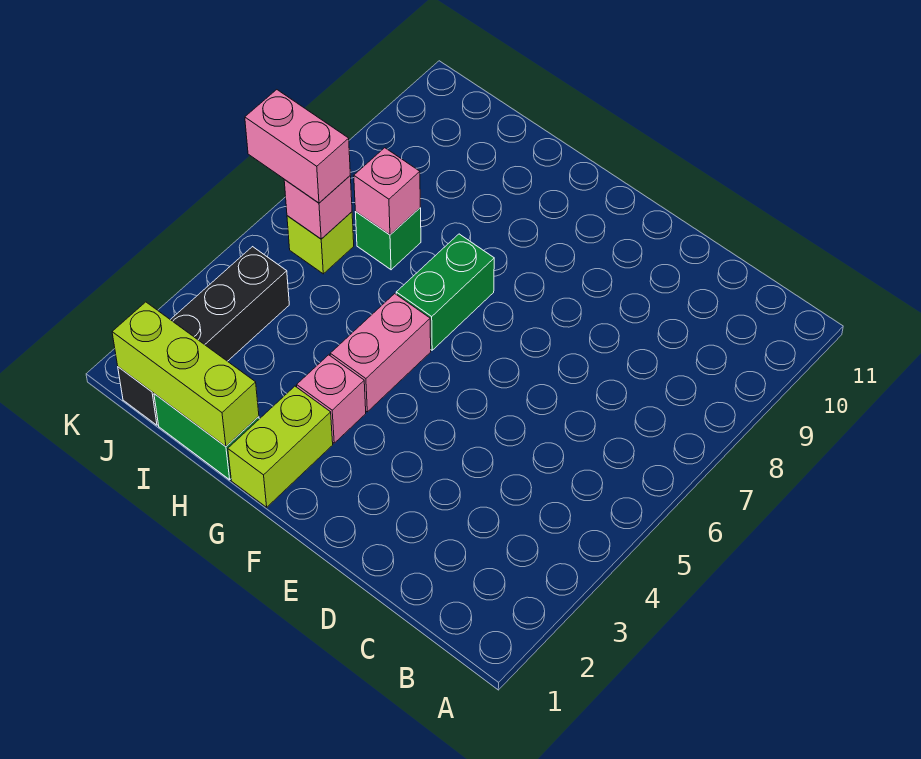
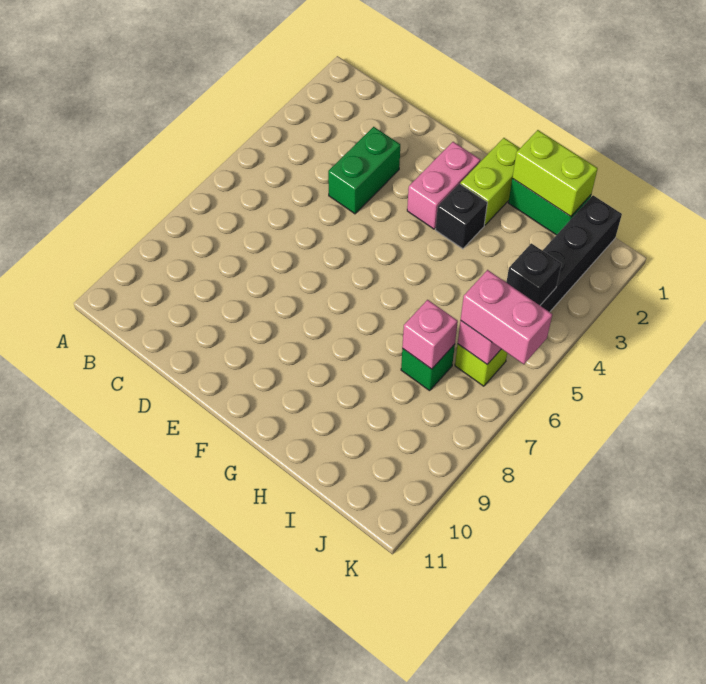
pink brick G3 level 1 -> black brick G3 level 1
pink brick G4:G5 level 1 -> pink brick F2:F3 level 1
green brick G6:G7 level 1 -> green brick D3:D4 level 1
lime brick H1:J1 level 2 -> lime brick H1:I1 level 2
none -> black brick J4 level 2

